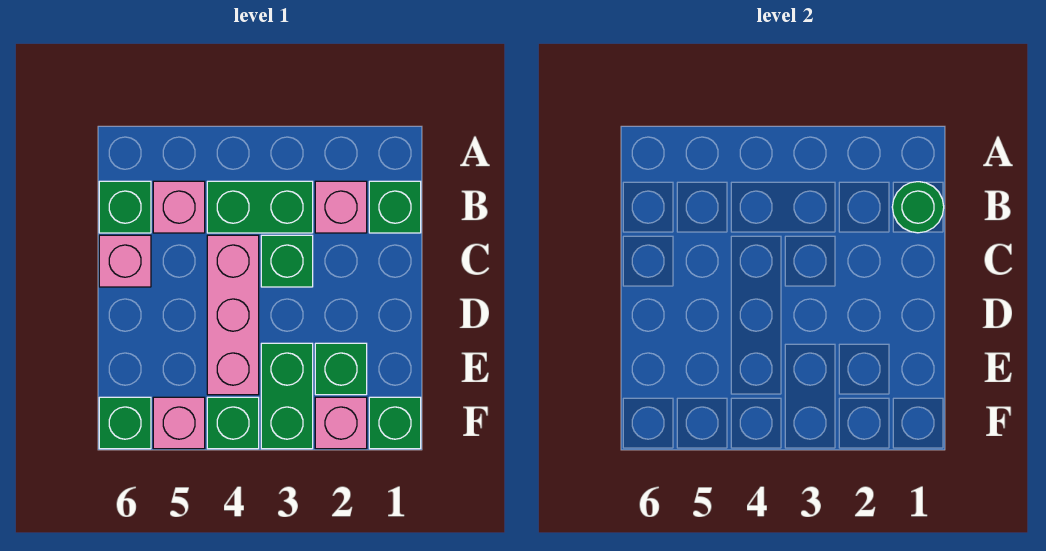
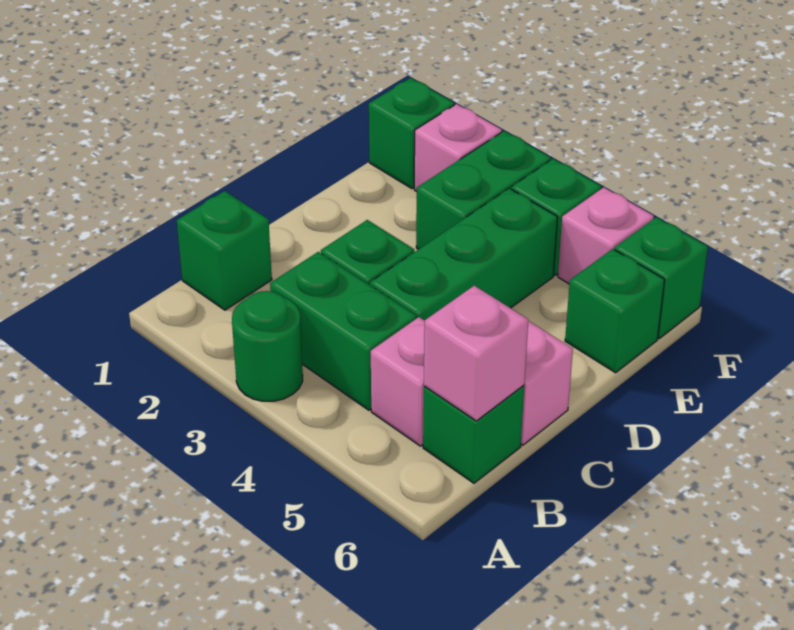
green round brick B1 level 2 -> green round brick A3 level 1
pink brick B2 level 1 -> pink brick B6 level 2
pink brick C4:E4 level 1 -> green brick C4:E4 level 1
green brick E2 level 1 -> green brick E6 level 1

